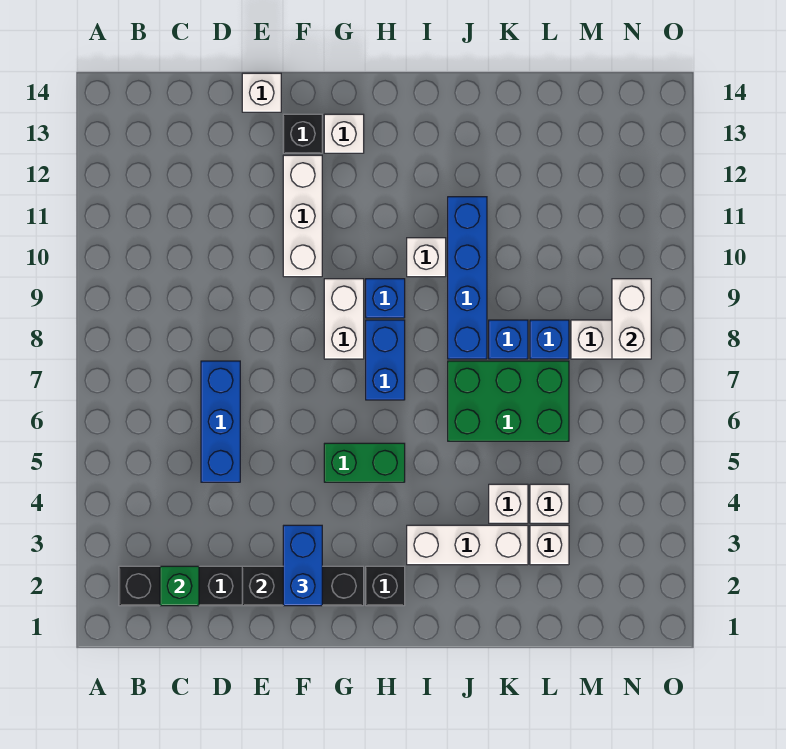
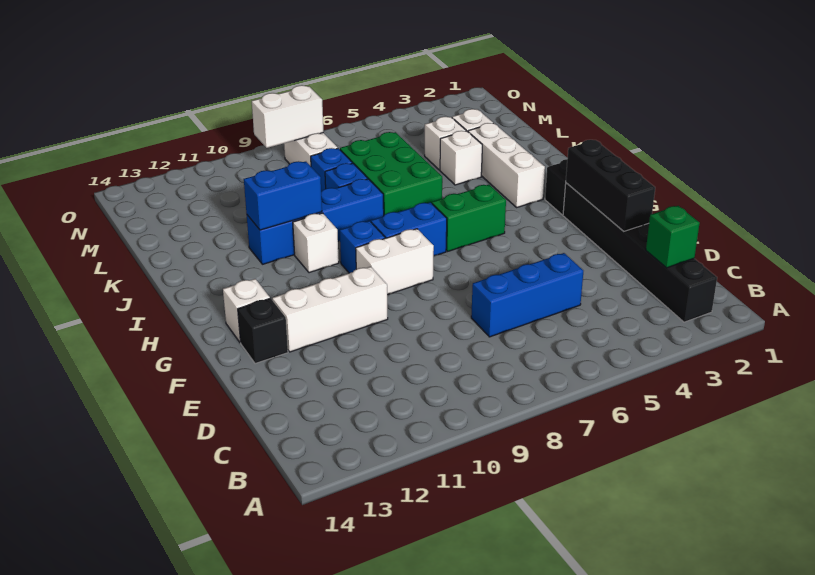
white brick E14 level 1 -> none
blue brick F2:F3 level 3 -> blue brick J10:J11 level 2
green brick G5:H5 level 1 -> green brick H5:H6 level 1

